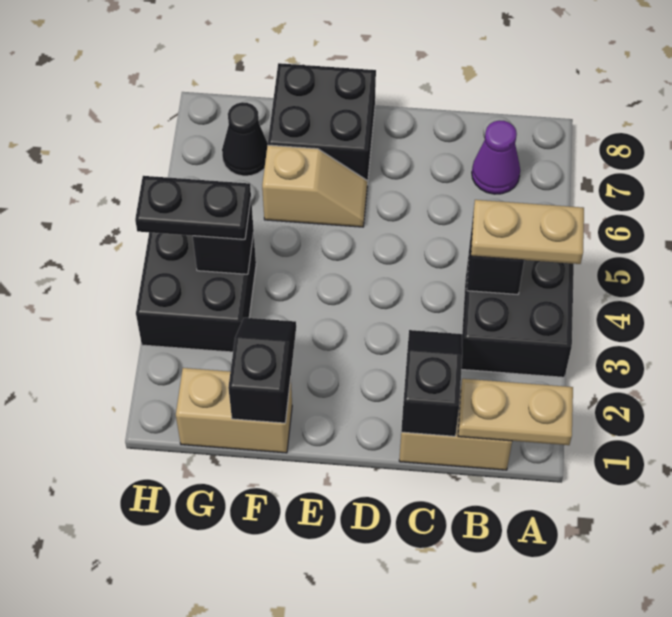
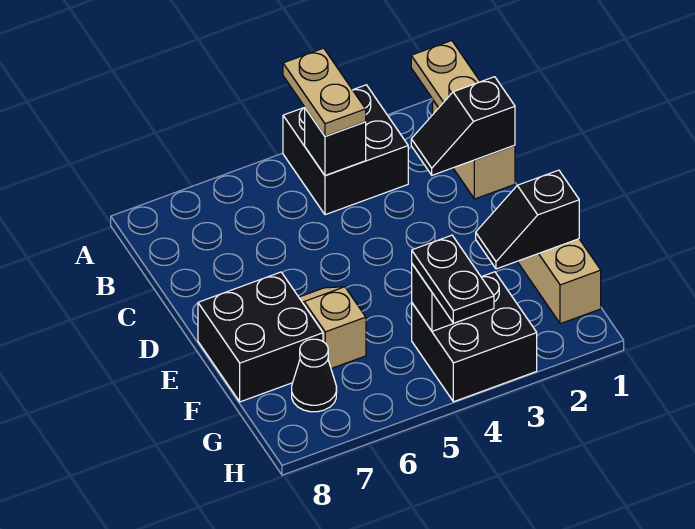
purple cone B7 level 1 -> none

